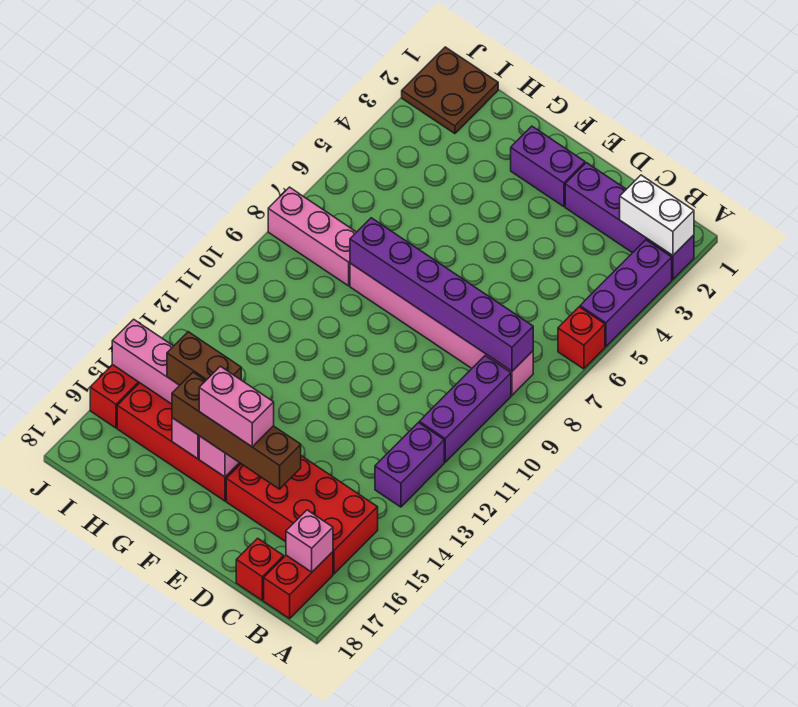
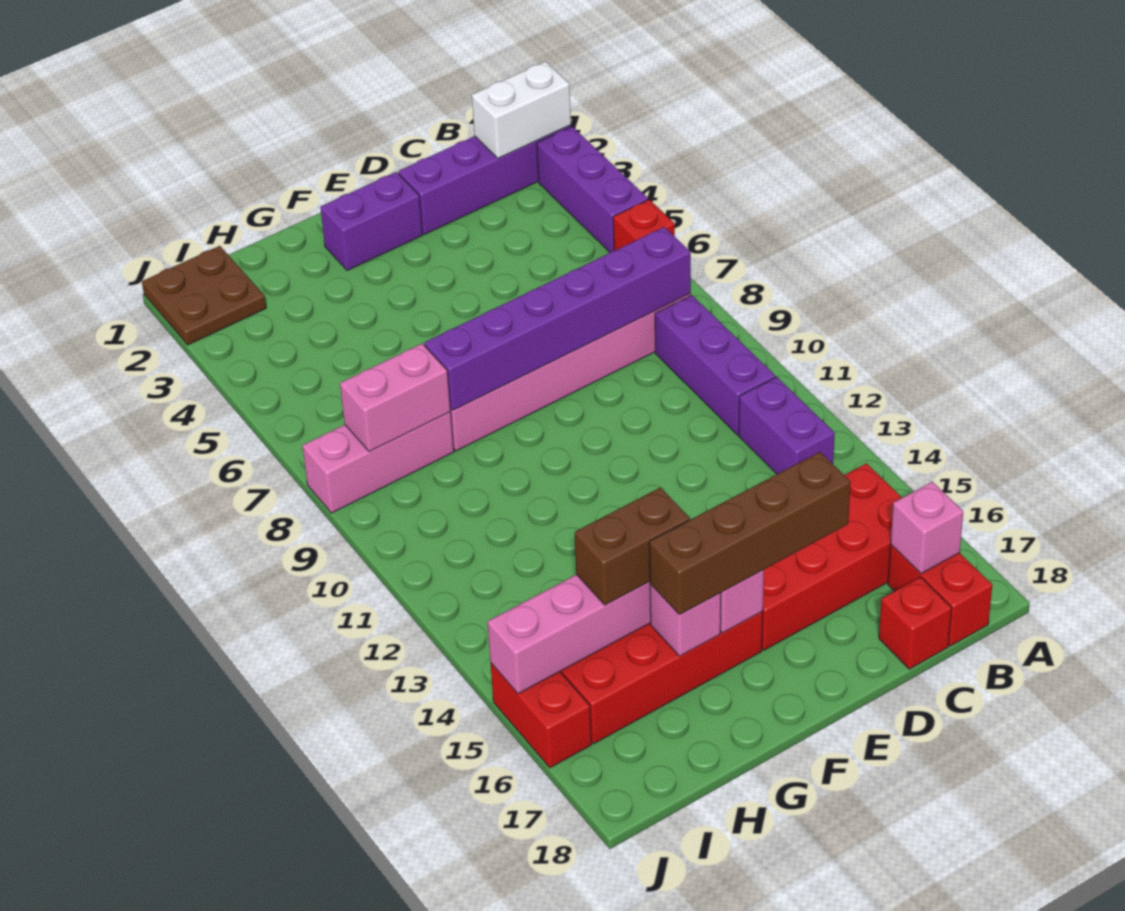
pink brick E16:F16 level 4 -> pink brick H8:I8 level 2

